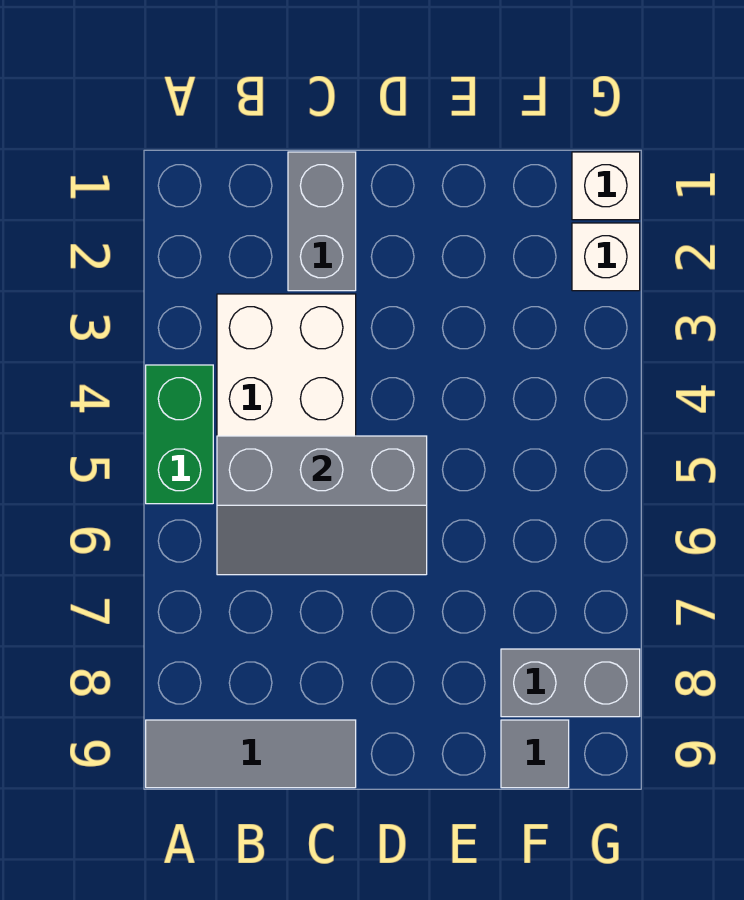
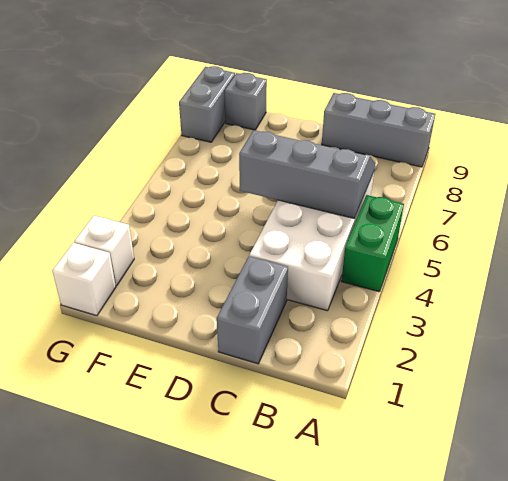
grey tile A9:C9 level 1 -> grey brick A9:C9 level 1
grey brick F8:G8 level 1 -> grey brick G8:G9 level 1
grey tile F9 level 1 -> grey brick F9 level 1

